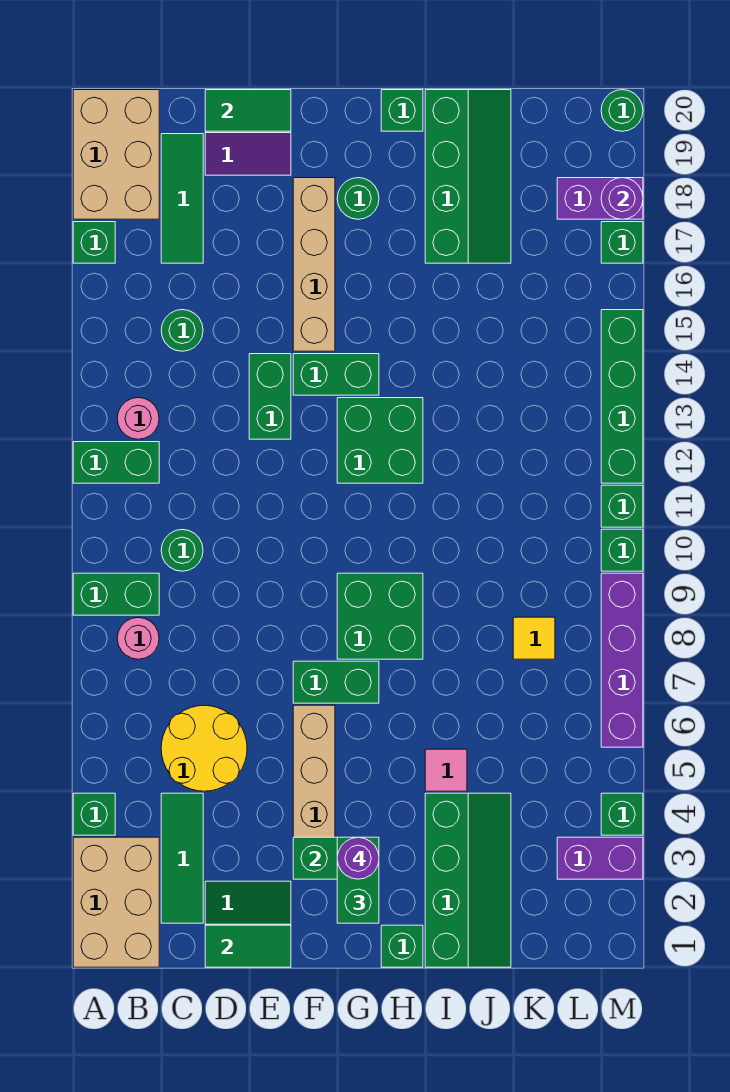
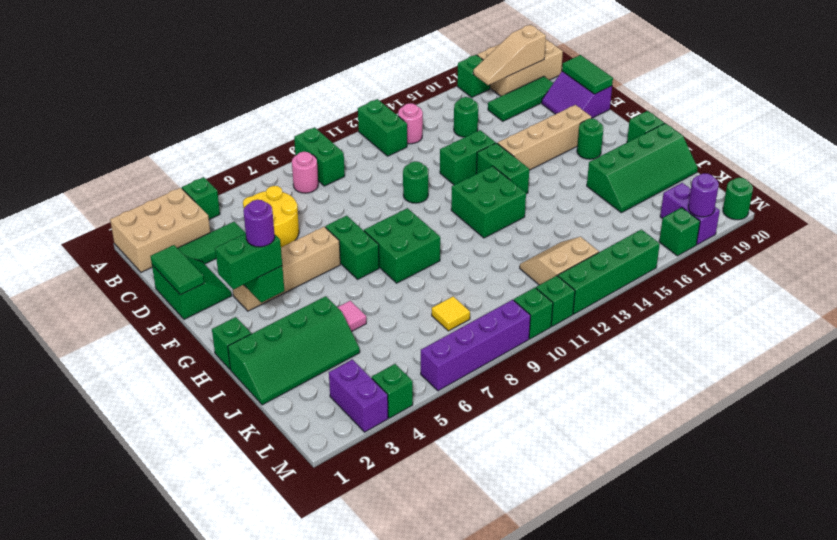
none -> tan slope B17:B19 level 2 top 19
green round brick C10 level 1 -> green round brick E11 level 1
none -> tan slope K12:L13 level 1 top L

